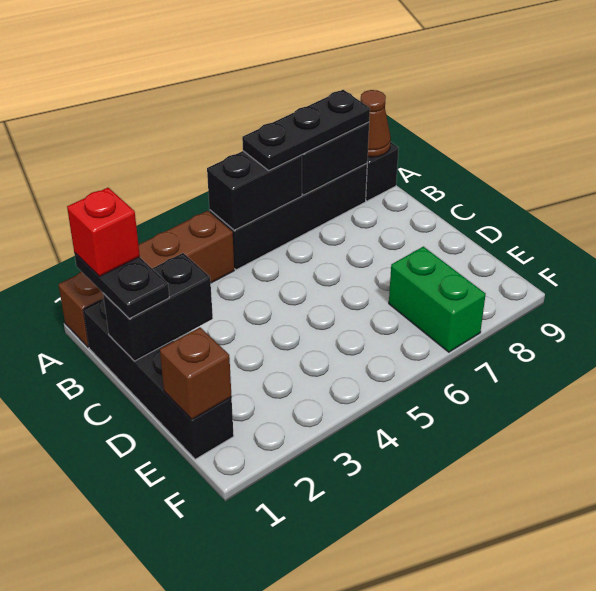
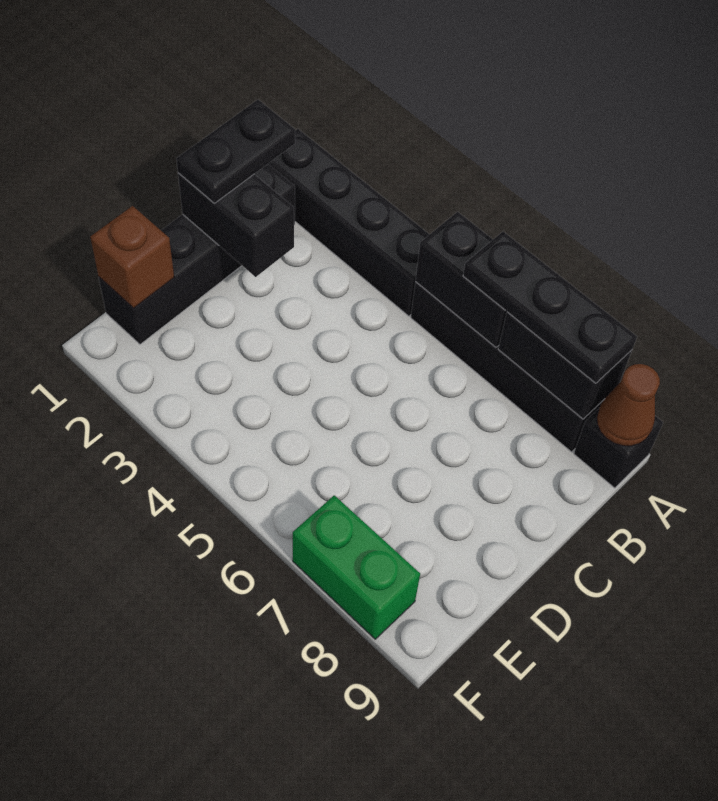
brown brick A1:A4 level 1 -> black brick A1:A4 level 1
red brick B1 level 4 -> none
green brick E7:F7 level 1 -> green brick F7:F8 level 1

